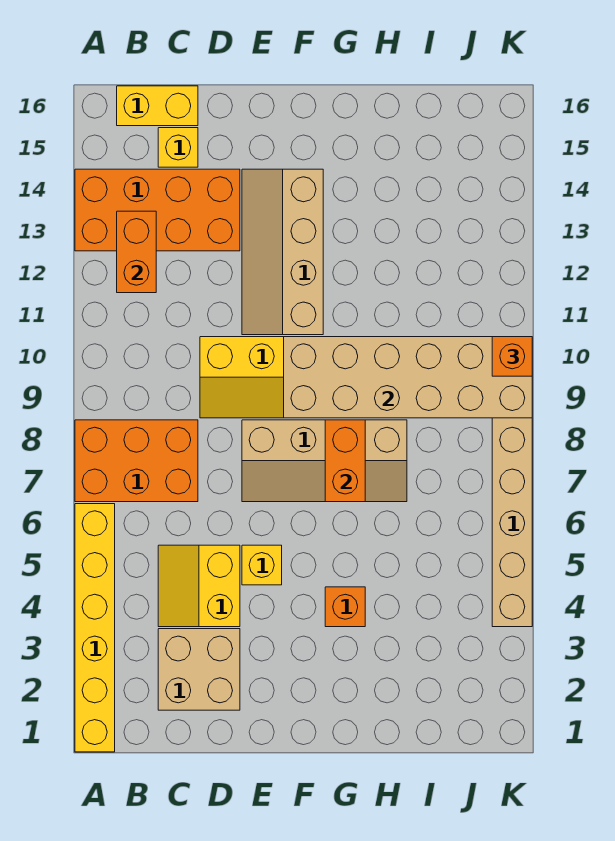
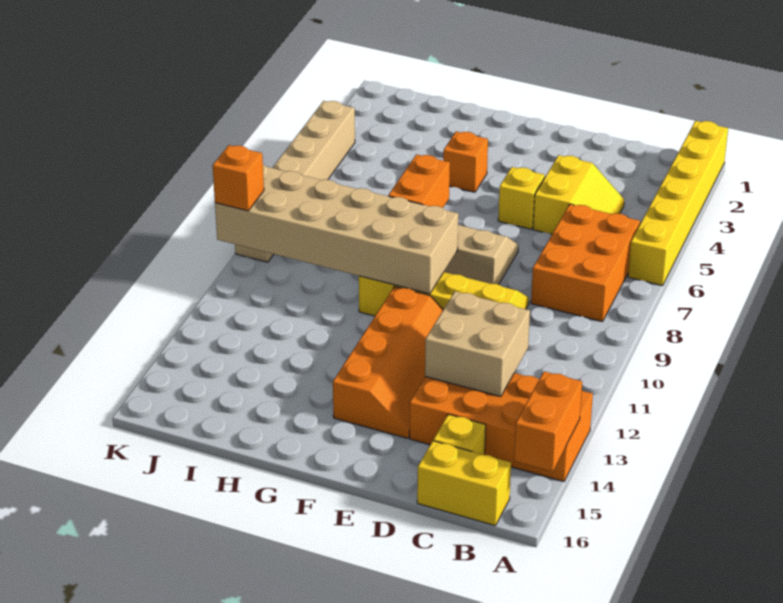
orange brick A7:C8 level 1 -> orange brick B6:C8 level 1
orange brick B12:B13 level 2 -> orange brick A14:A15 level 2
tan brick C2:D3 level 1 -> tan brick C12:D13 level 2
tan slope E11:F14 level 1 top F -> orange slope E11:F14 level 1 top F

